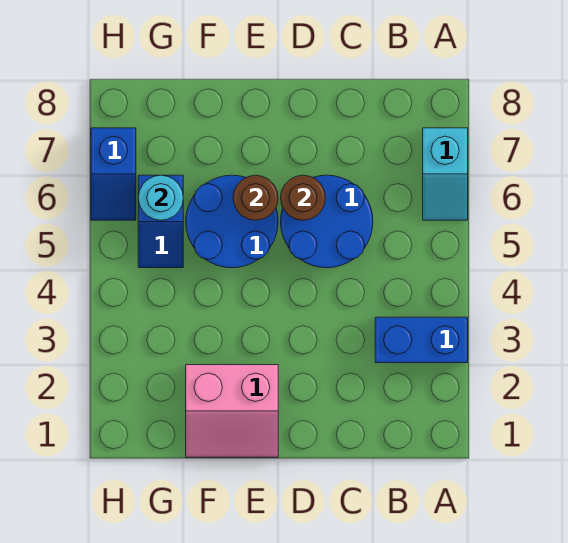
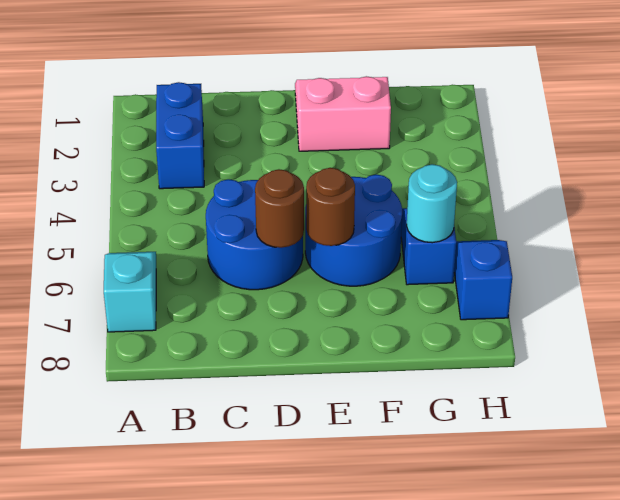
blue brick A3:B3 level 1 -> blue brick B2:B3 level 1

